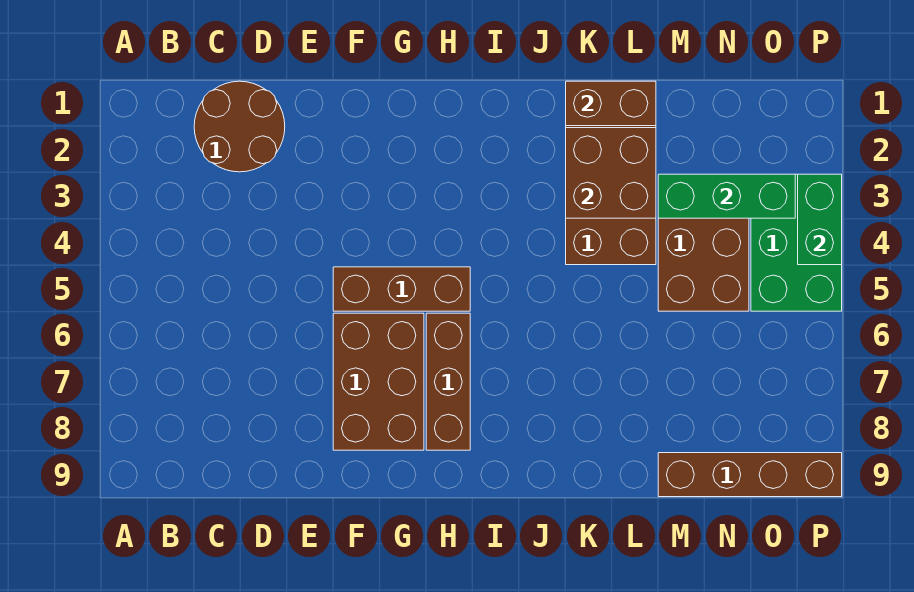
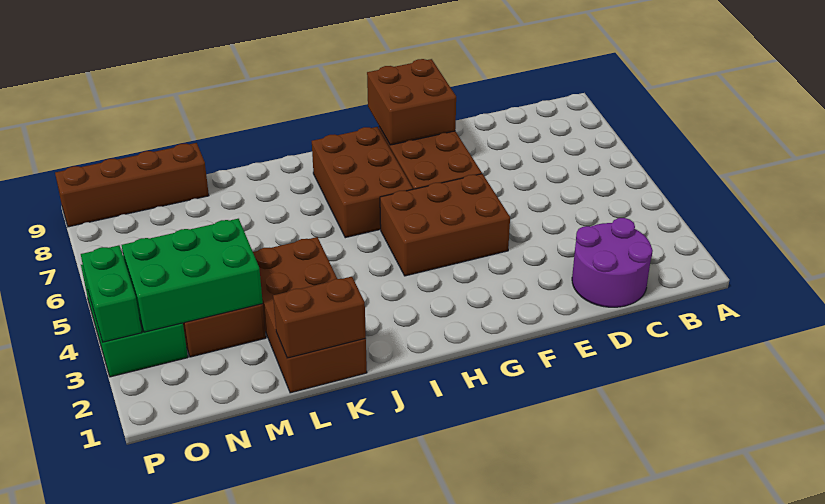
brown round brick C1:D2 level 1 -> purple round brick C1:D2 level 1
brown brick F5:H5 level 1 -> brown brick F4:H5 level 1
brown brick H6:H8 level 1 -> brown brick H6:I8 level 1
brown brick K2:L3 level 2 -> brown brick F8:G9 level 2
green brick M3:O3 level 2 -> green brick M3:O4 level 2

